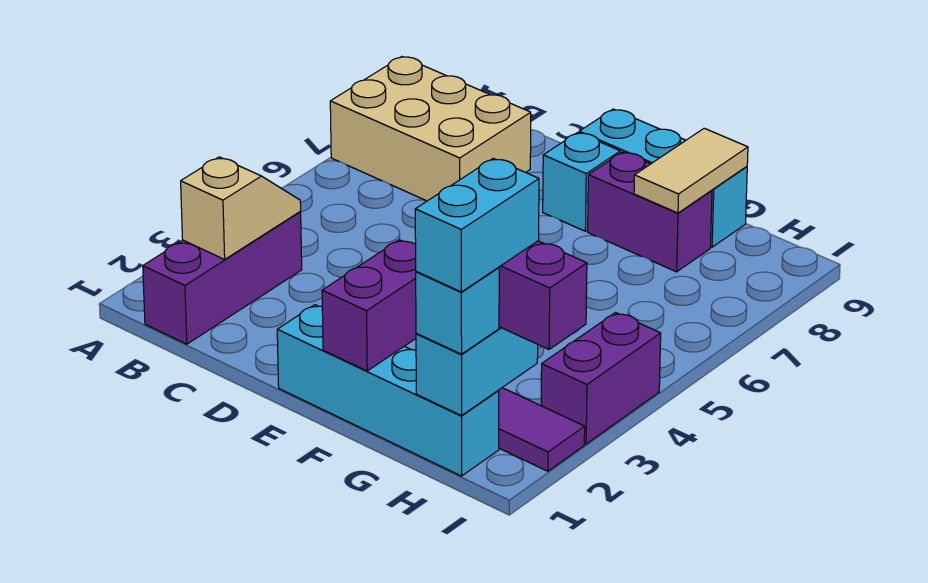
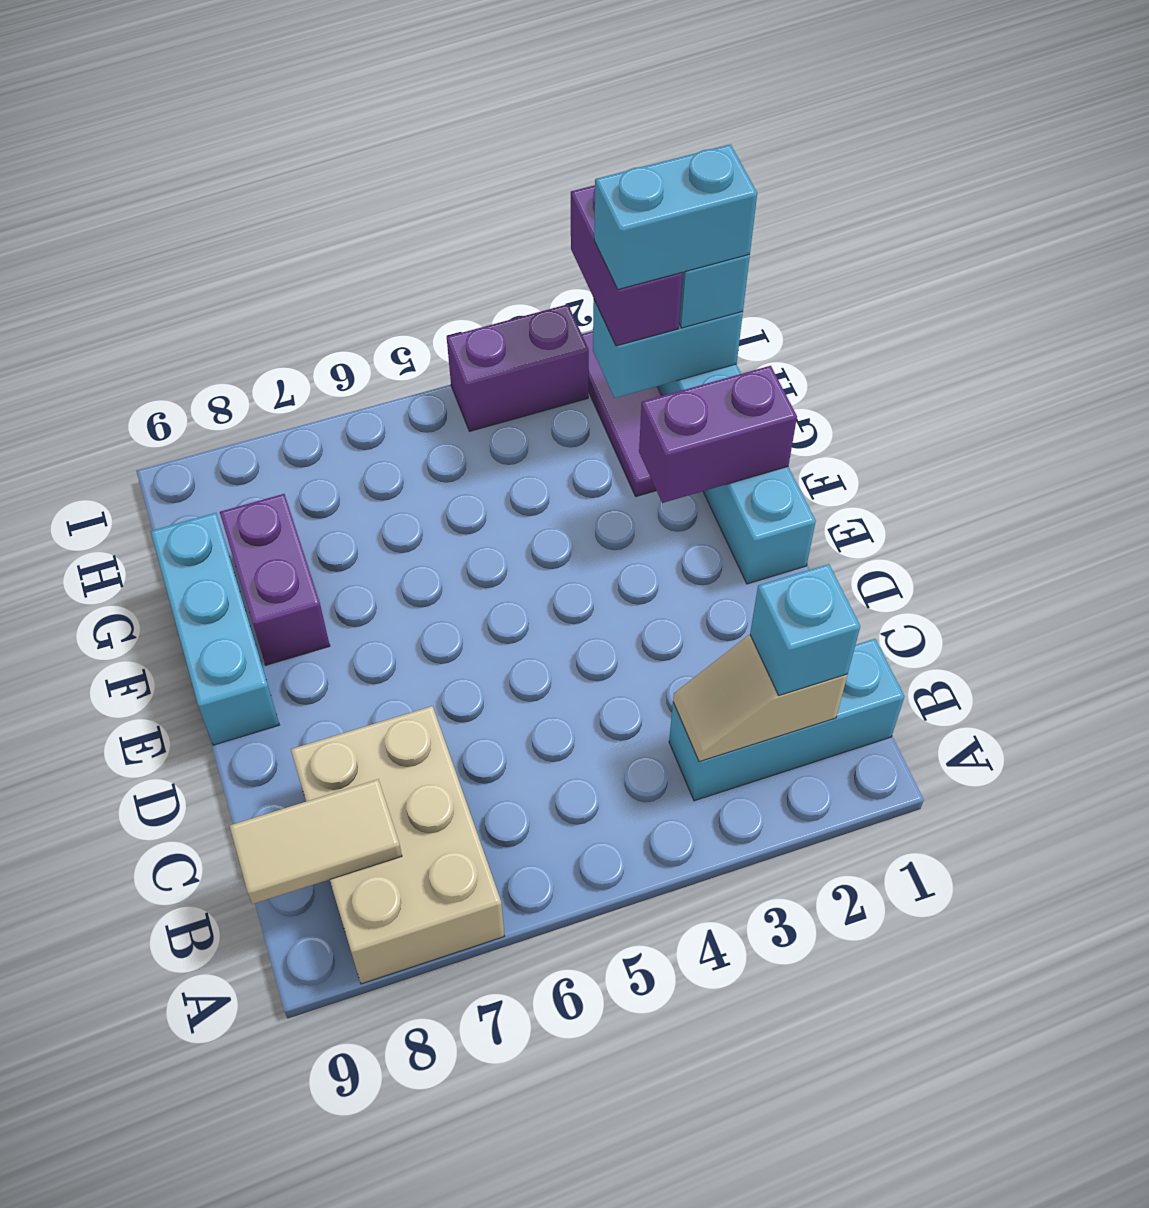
purple brick B1:B3 level 1 -> cyan brick B1:B3 level 1
cyan brick E8 level 1 -> cyan brick B2 level 3
tan tile G8:G9 level 2 -> tan tile B8:B9 level 2

